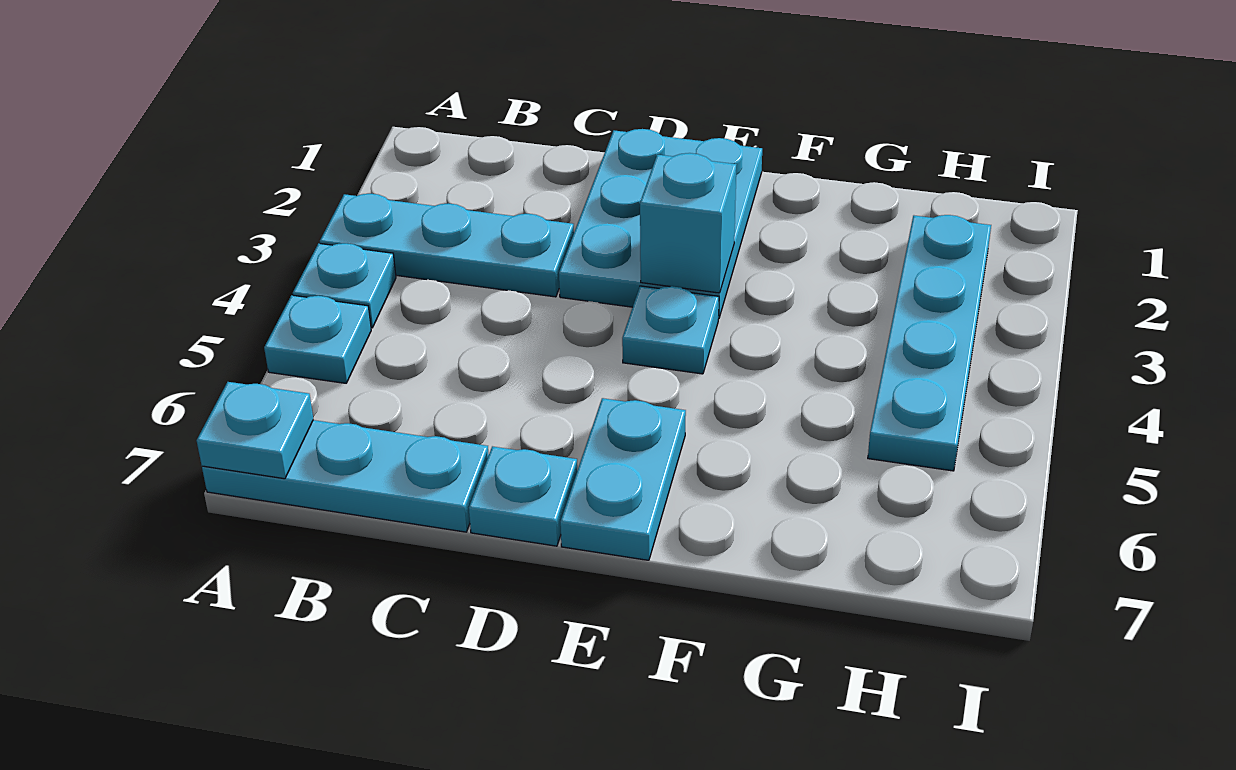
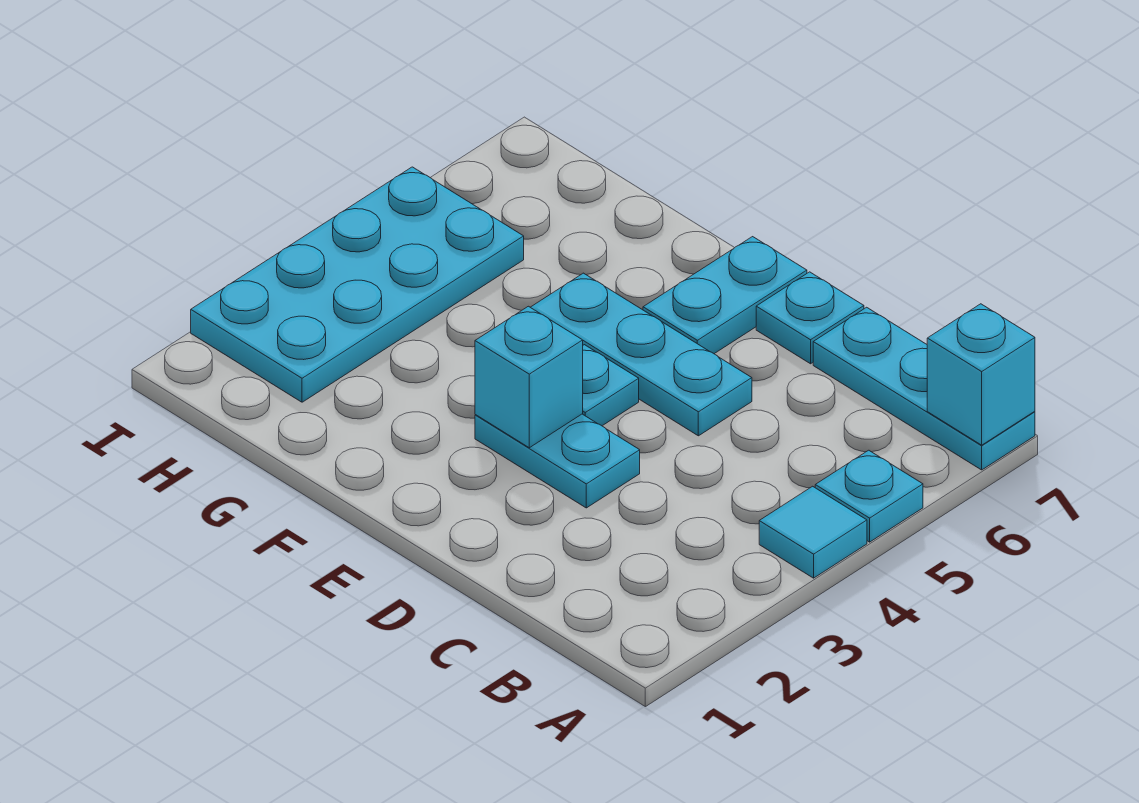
cyan plate A3:C3 level 1 -> cyan plate D5:F5 level 1
cyan plate A4 level 1 -> cyan tile A4 level 1
cyan plate A7 level 2 -> cyan brick A7 level 2
cyan plate D1:E3 level 1 -> cyan plate D3:E3 level 1
cyan plate H2:H5 level 1 -> cyan plate H2:I5 level 1

